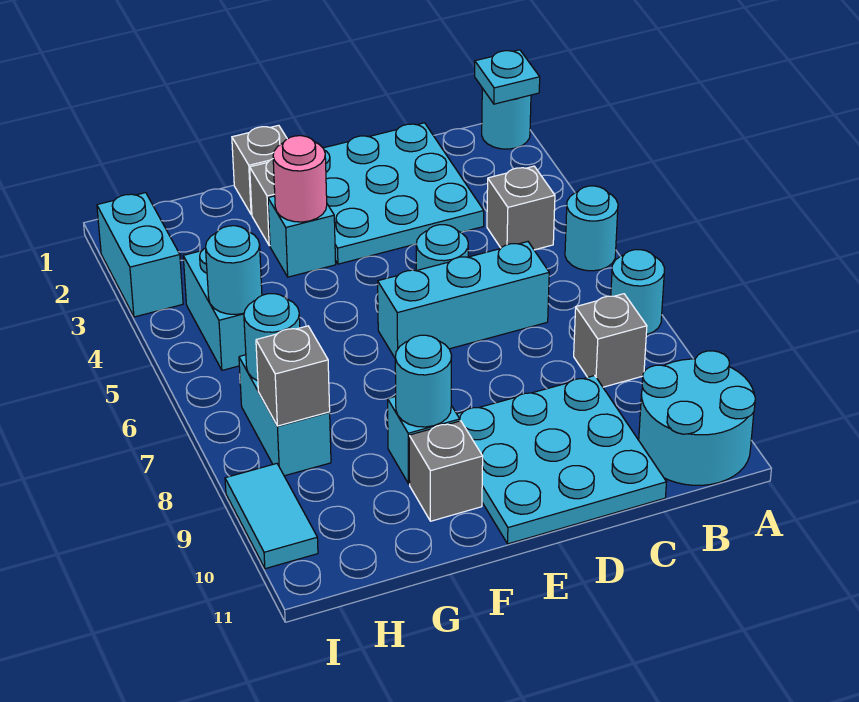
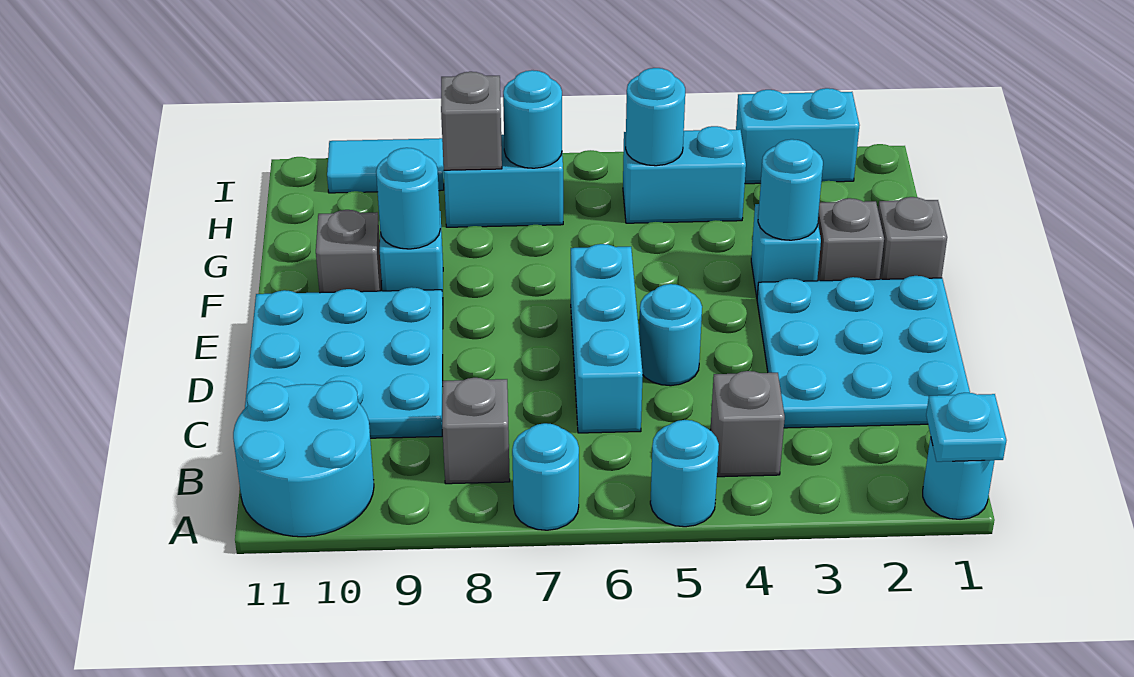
pink round brick F3 level 2 -> cyan round brick F3 level 2

